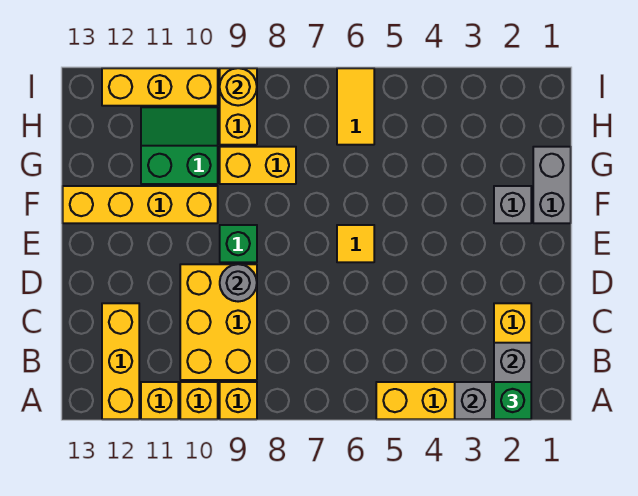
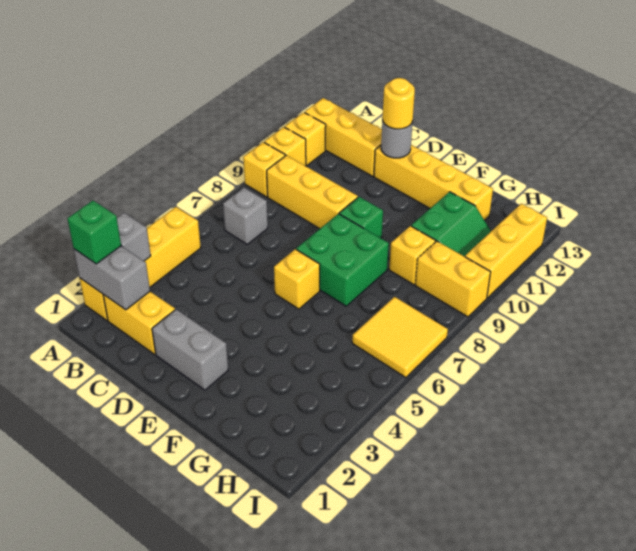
yellow brick B9:D10 level 1 -> yellow brick B9:D9 level 1
grey round brick D9 level 2 -> grey round brick D12 level 2
yellow tile E6 level 1 -> yellow brick E6 level 1
none -> green brick E7:F8 level 1
grey brick F1:G1 level 1 -> grey brick D2:E2 level 1
grey brick F2 level 1 -> grey brick B7 level 1
yellow brick F10:F13 level 1 -> yellow brick D12:G12 level 1
yellow brick G8:G9 level 1 -> yellow brick G9 level 1
yellow tile H6:I6 level 1 -> yellow tile H6:I7 level 1
yellow round brick I9 level 2 -> yellow round brick D12 level 3

